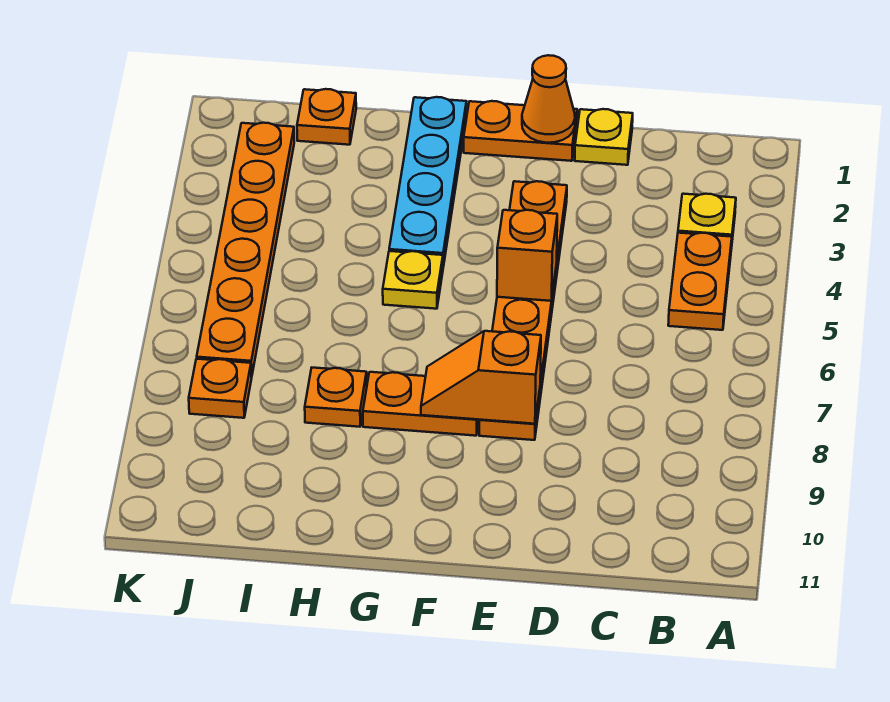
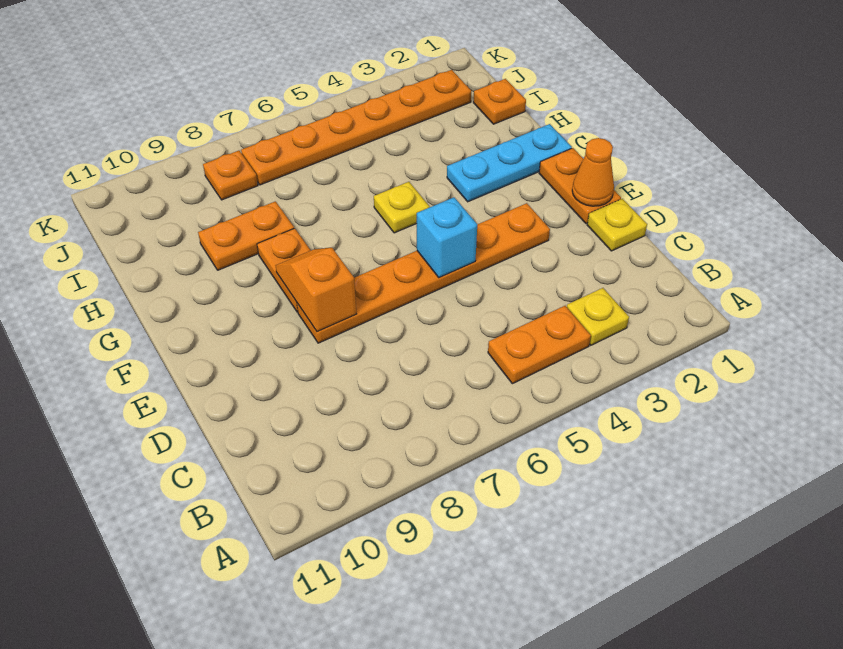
orange brick E5 level 2 -> cyan brick E5 level 2
cyan plate G1:G4 level 1 -> cyan plate G1:G3 level 1
orange plate H8 level 1 -> orange plate H8:H9 level 1

